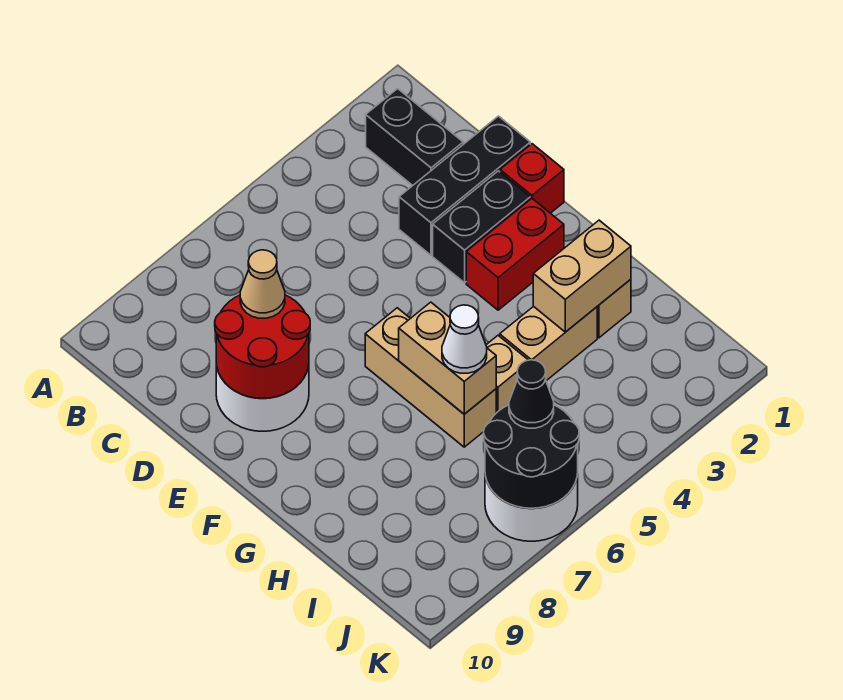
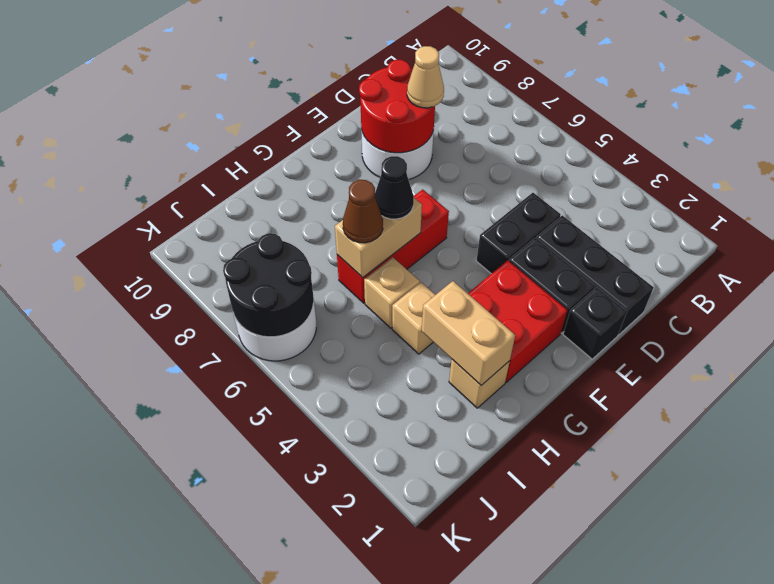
black brick B2:C2 level 1 -> black brick D4:E4 level 1
red brick E1 level 1 -> black brick E1 level 1
red brick F2:F3 level 1 -> red brick F2:G3 level 1
tan brick F6:H6 level 1 -> red brick F6:H6 level 1
tan brick H3:H4 level 1 -> tan brick H4 level 1
white cone H6 level 3 -> brown cone H6 level 3
black cone J6 level 3 -> black cone G6 level 3

